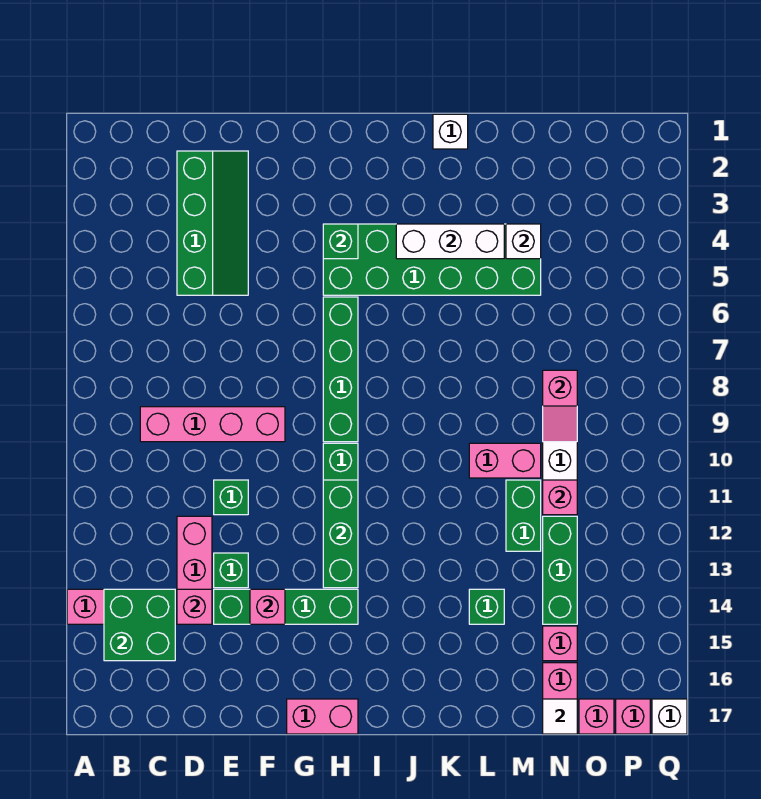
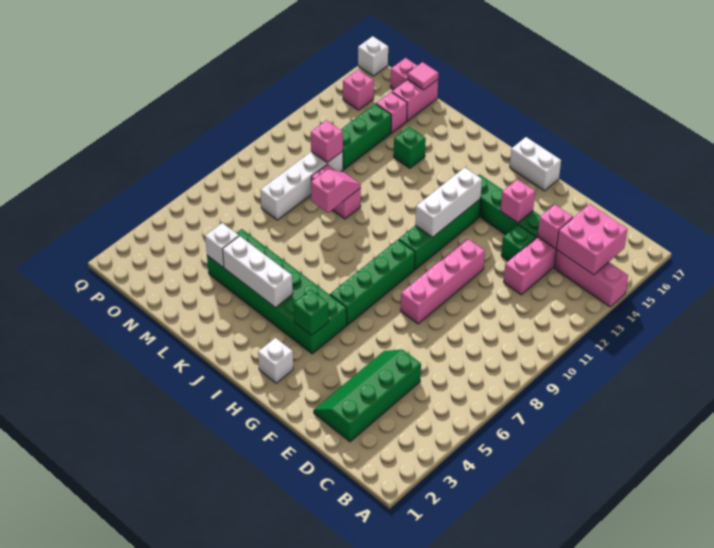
green brick B14:C15 level 2 -> pink brick B14:C15 level 2
pink brick C9:F9 level 1 -> pink brick F8:F11 level 1
green brick E11 level 1 -> none
pink brick G17:H17 level 1 -> white brick G17:H17 level 1
green brick H11:H13 level 2 -> white brick H11:H13 level 2
white brick K1 level 1 -> white brick H2 level 1
green brick M11:M12 level 1 -> none
pink slope N8:N9 level 2 top 8 -> pink slope L9:L10 level 2 top 9
white tile N17 level 2 -> pink tile N17 level 2
pink brick P17 level 1 -> pink brick P15 level 1

